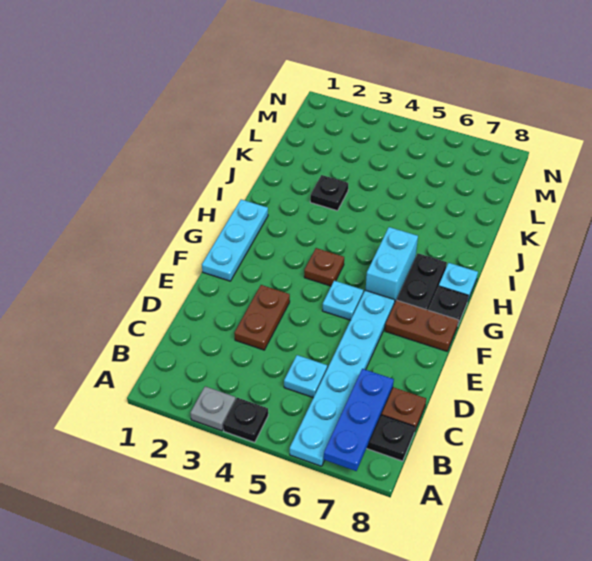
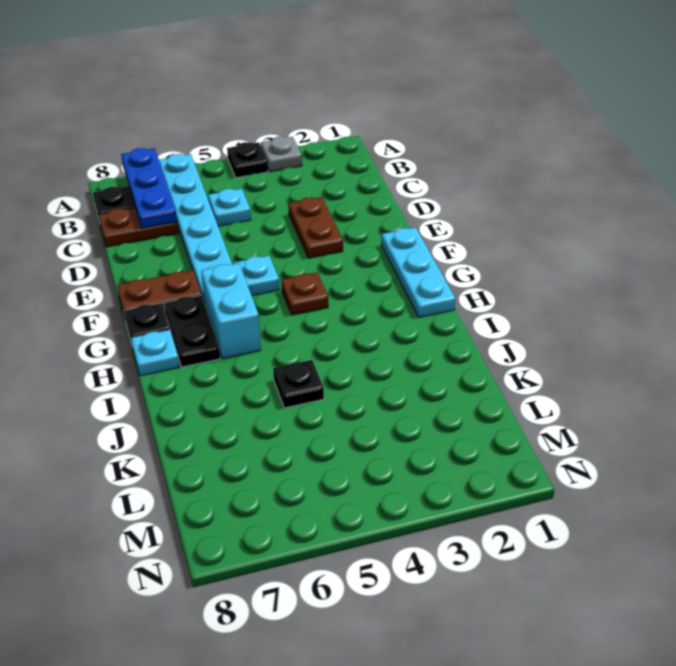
black plate J3 level 1 -> black plate J5 level 1

